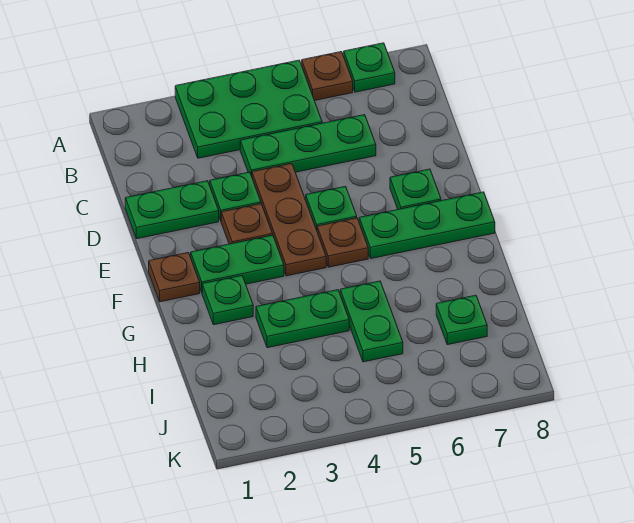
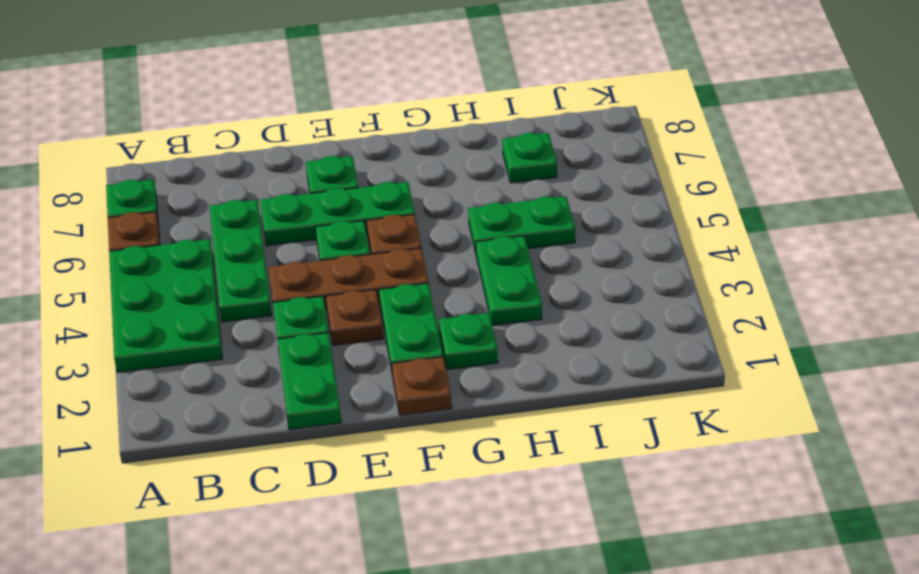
green plate F6:F8 level 1 -> green plate D6:F6 level 1

